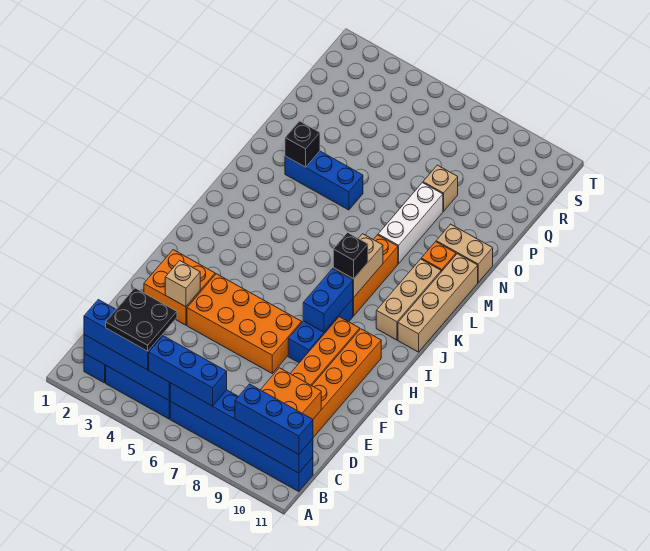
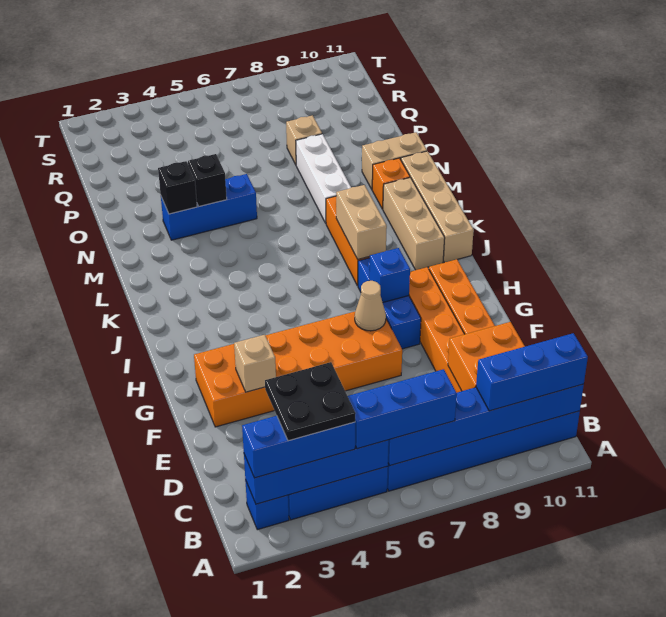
none -> tan cone G7 level 2
blue brick H8:I8 level 2 -> blue brick H8 level 2
black brick J8 level 3 -> black brick N4 level 2

